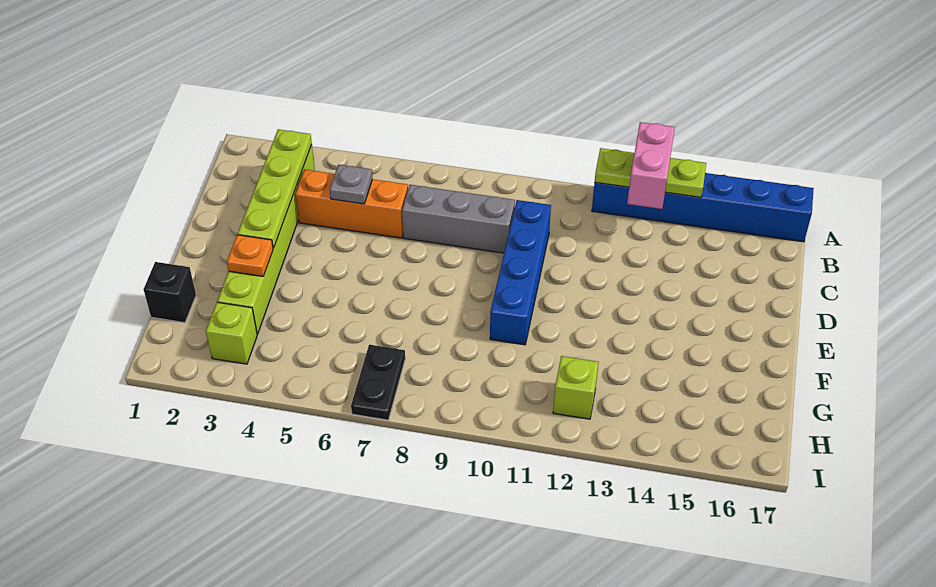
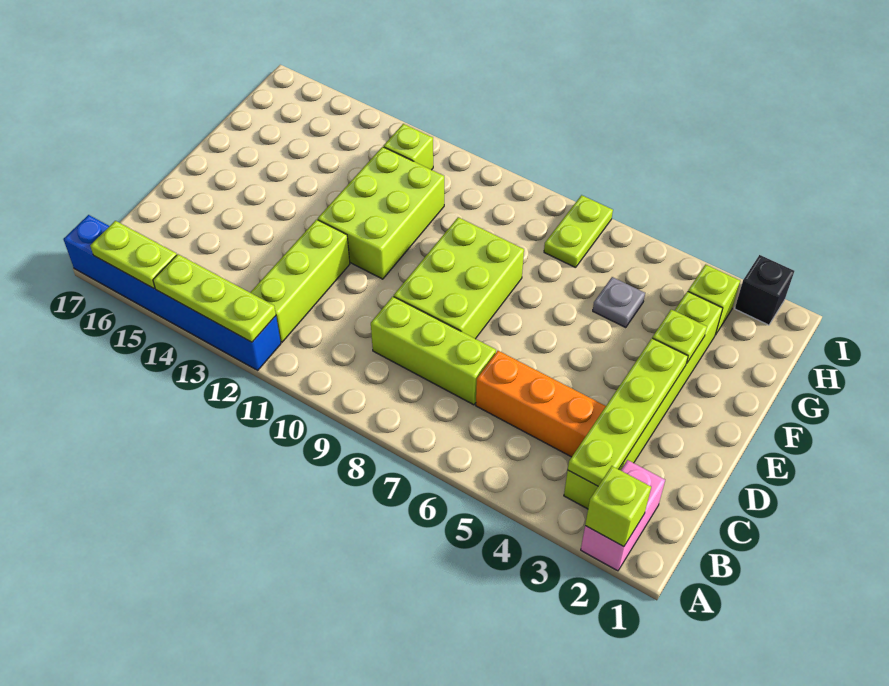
none -> lime brick A2 level 2
pink brick A13:B13 level 3 -> pink brick A2:B2 level 1
none -> lime plate A15:A16 level 2
none -> lime brick B12:D12 level 1
grey plate C5 level 2 -> grey plate G5 level 1
grey brick C7:C9 level 1 -> lime brick C7:C9 level 1
blue brick C10:F10 level 1 -> none
none -> lime brick D8:F9 level 1
none -> lime brick E11:G12 level 1
orange plate F3 level 2 -> lime plate F3 level 2
black brick G1 level 1 -> black brick I2 level 1
black plate H7:I7 level 1 -> lime plate H7:I7 level 1

